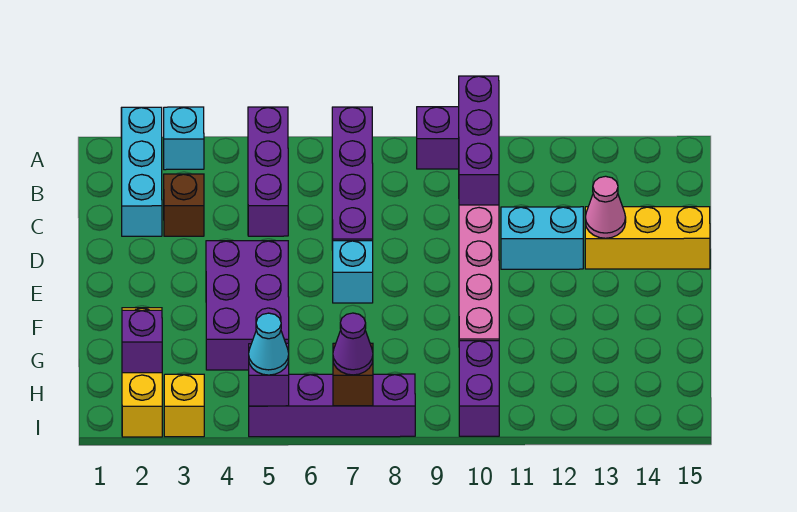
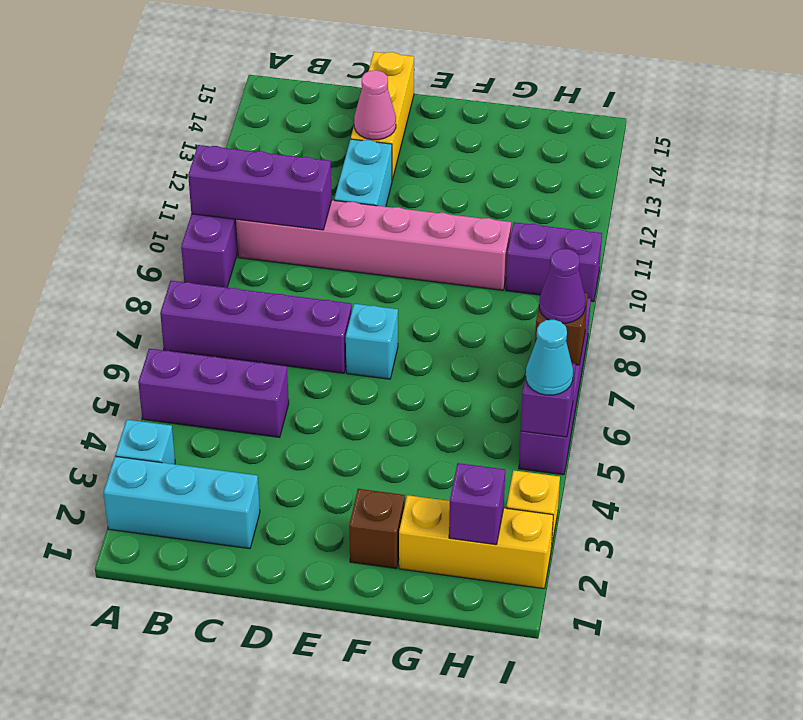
brown brick C3 level 1 -> brown brick F2 level 1
purple brick E4:G5 level 1 -> none

